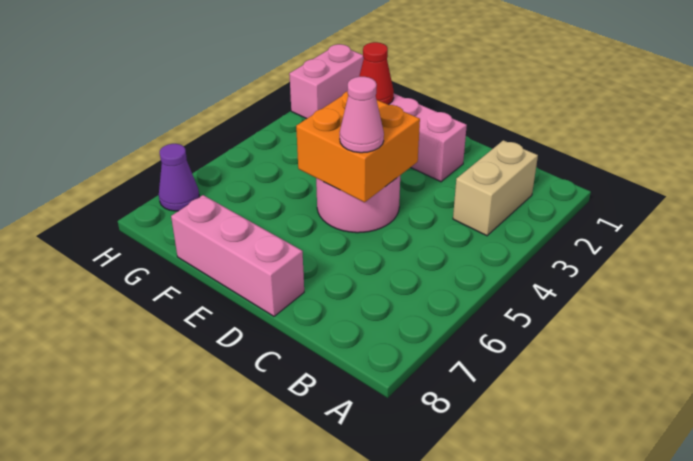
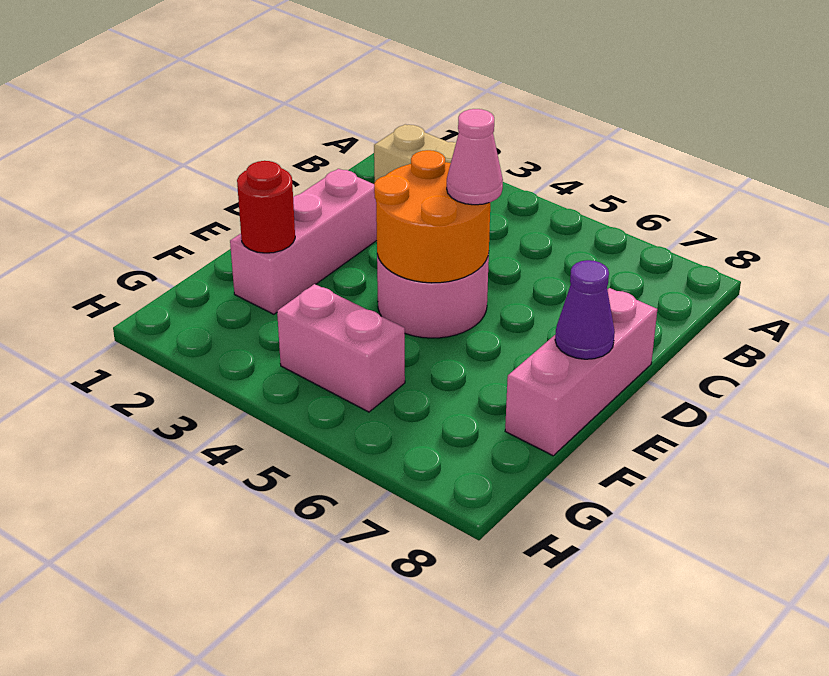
orange brick D4:E5 level 2 -> orange round brick D4:E5 level 2
red cone F2 level 2 -> red round brick F2 level 2
pink brick H1:H2 level 1 -> pink brick G4:G5 level 1
purple cone H7 level 1 -> purple cone E8 level 2

